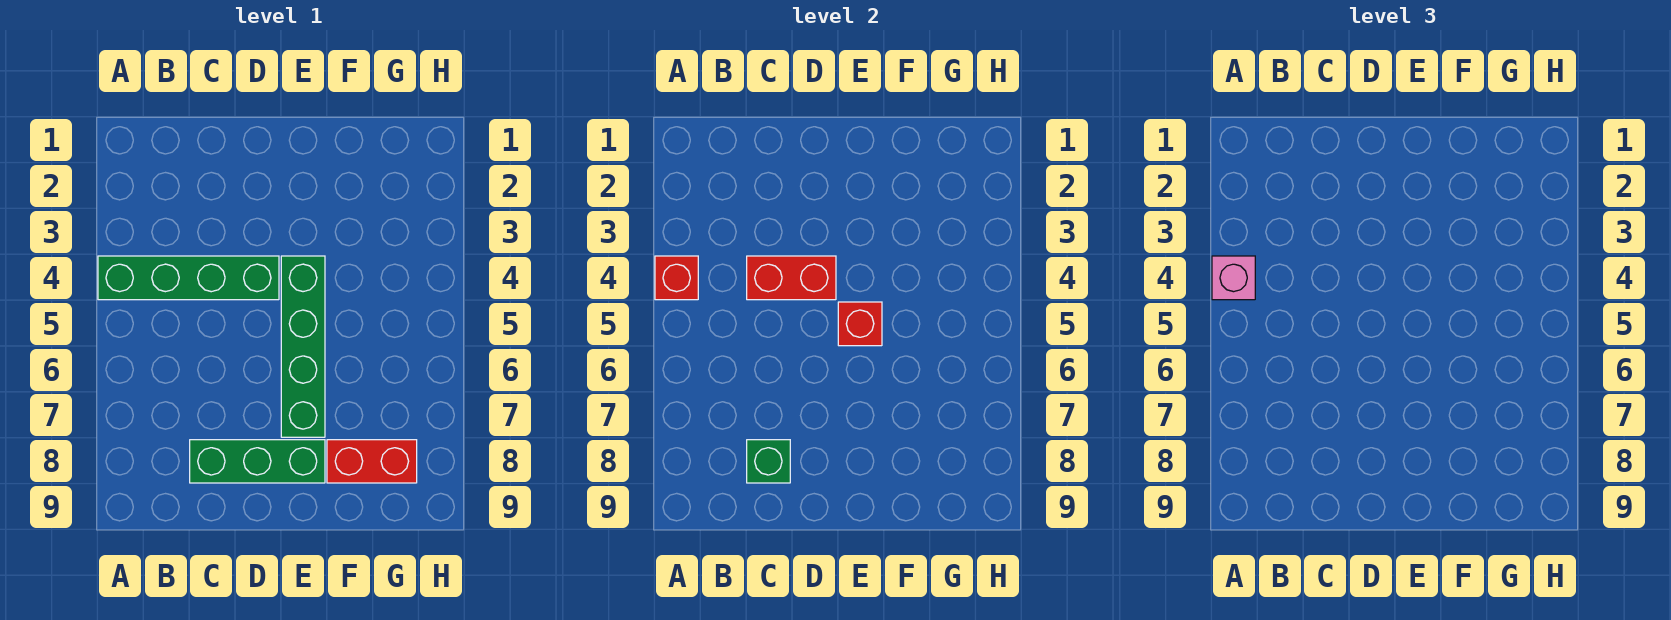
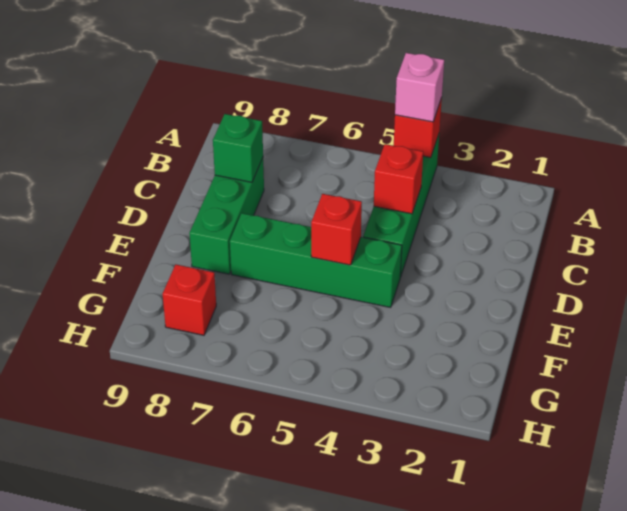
red brick C4:D4 level 2 -> red brick C4 level 2
red brick F8:G8 level 1 -> red brick G8 level 1

